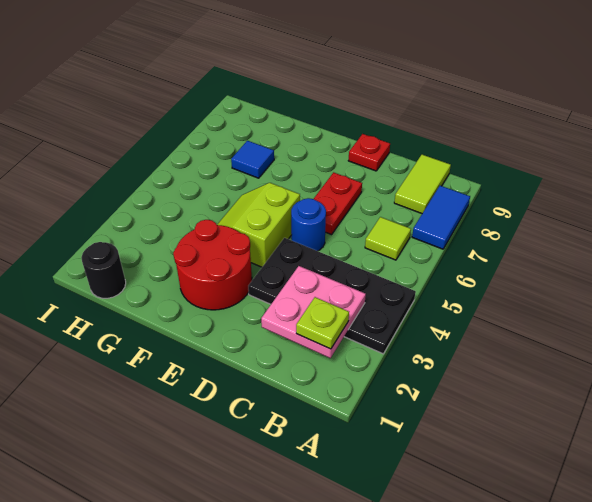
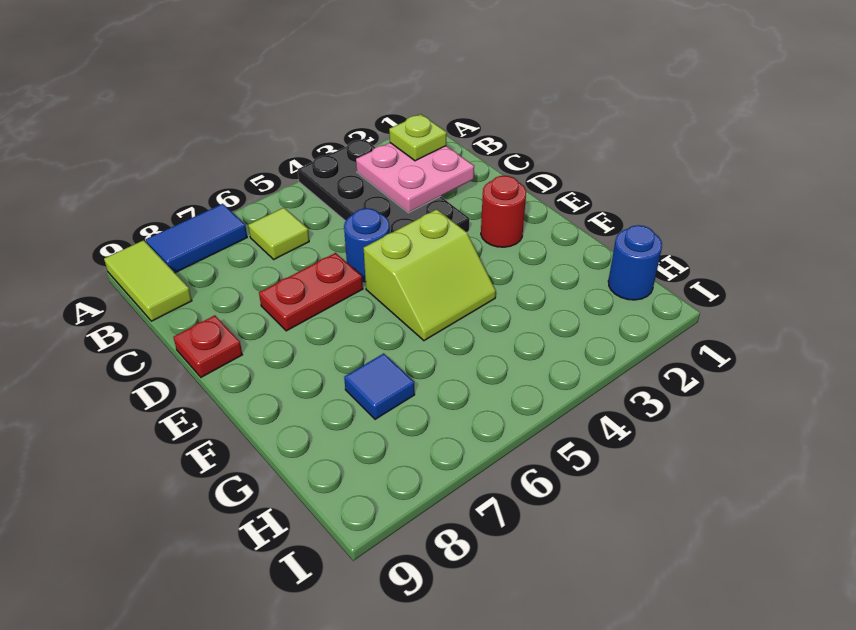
lime tile B8:B9 level 1 -> lime tile A9:B9 level 1
red round brick E2:F3 level 1 -> red round brick E2 level 1
black round brick H1 level 1 -> blue round brick H1 level 1

